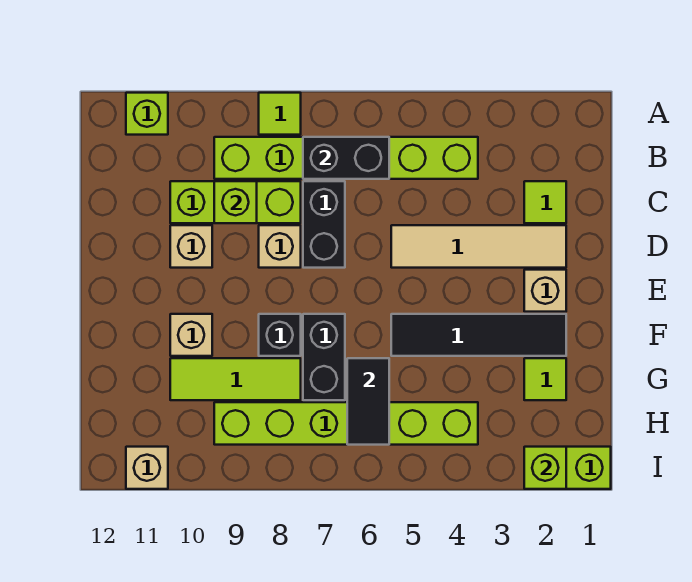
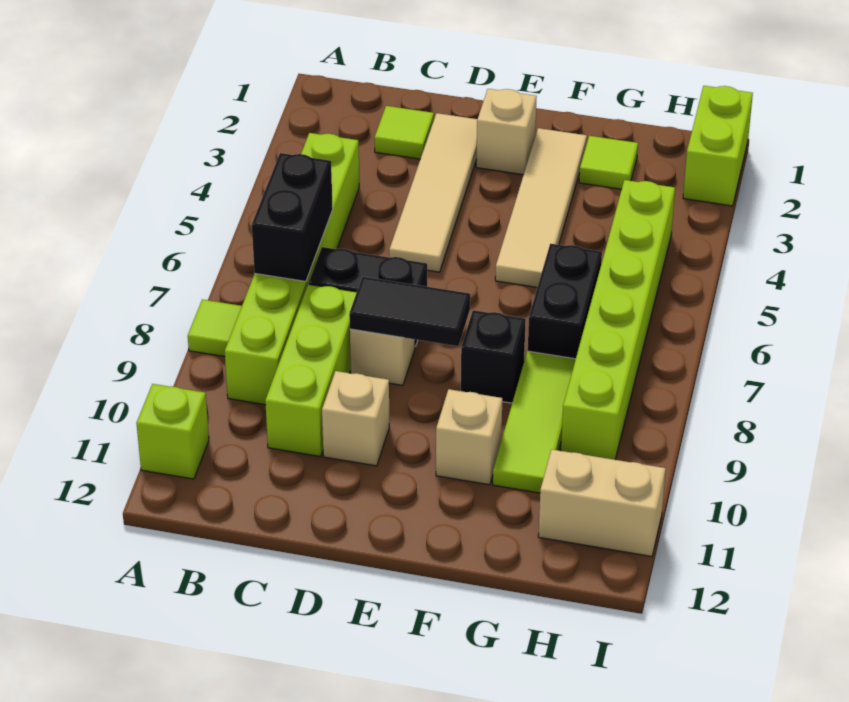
lime brick C9 level 2 -> none
black tile F2:F5 level 1 -> tan tile F2:F5 level 1
black brick F7:G7 level 1 -> black brick G6:G7 level 1
black tile G6:H6 level 2 -> black tile D8:E8 level 2
lime brick I2 level 2 -> none
tan brick I11 level 1 -> tan brick H11:I11 level 1

